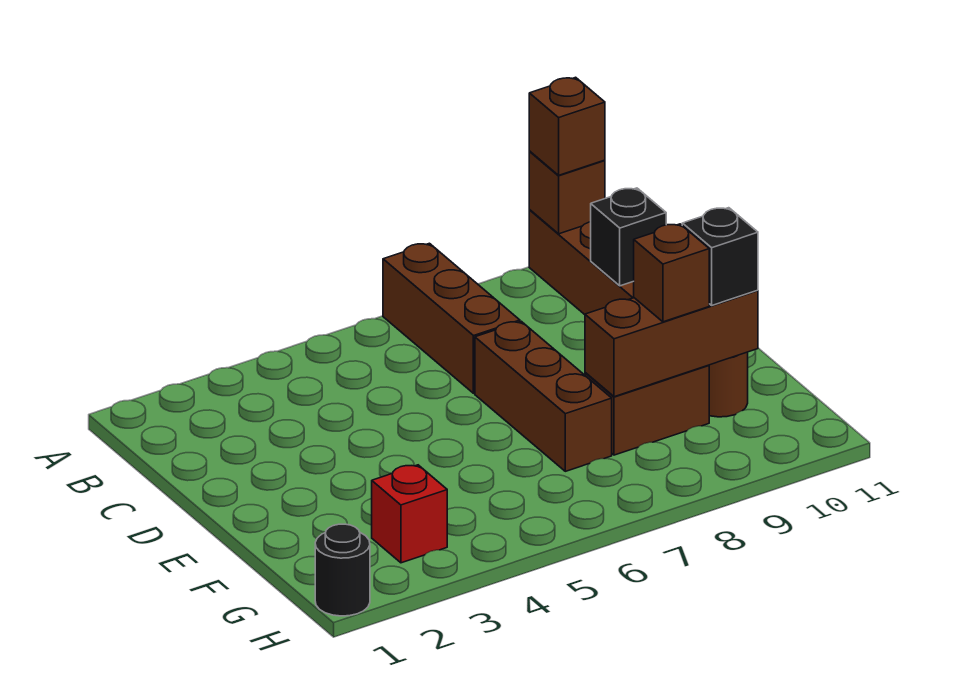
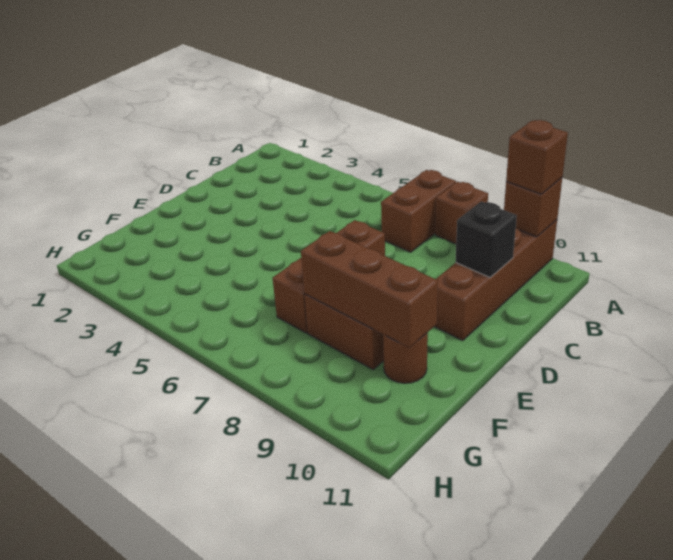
brown brick A7:C7 level 1 -> brown brick A7:B7 level 1
brown brick F9 level 3 -> brown brick A8 level 1
black brick F10 level 3 -> none
red brick G3 level 1 -> none
black round brick H1 level 1 -> none

